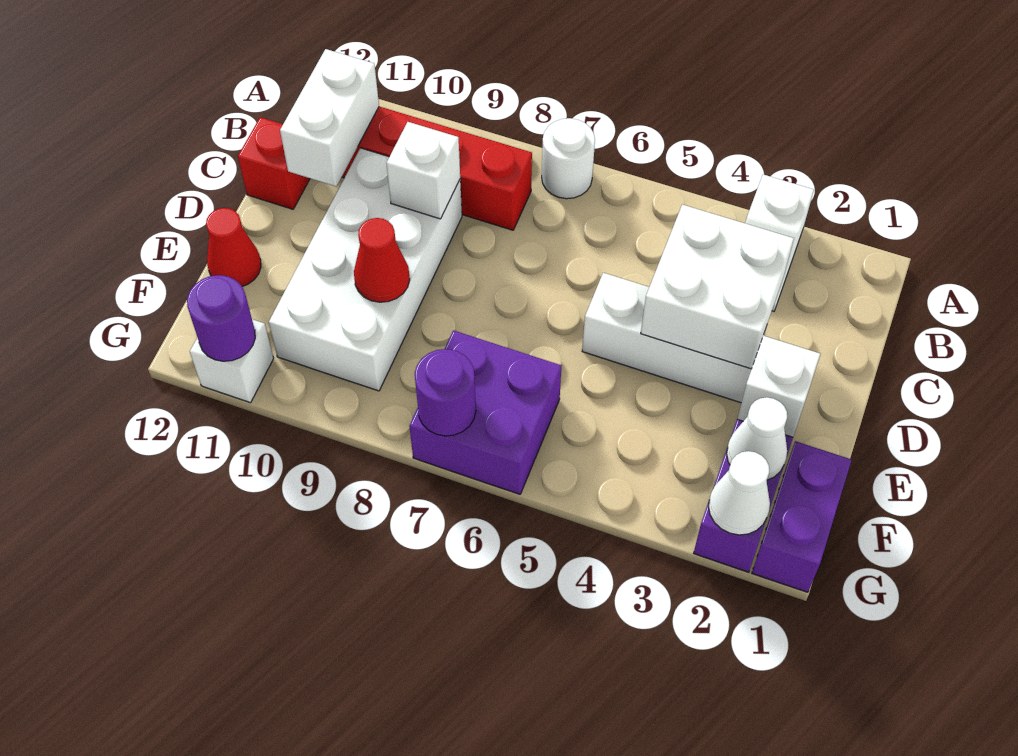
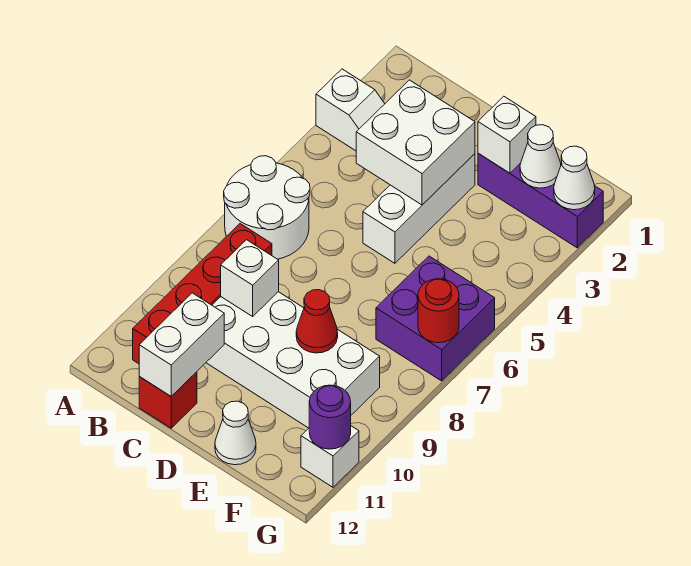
white round brick A7 level 1 -> white round brick A6:B7 level 1
white brick B11:C11 level 2 -> white brick C11:C12 level 2
red cone E12 level 1 -> white cone E12 level 1
purple brick F1:G1 level 1 -> none
purple round brick G7 level 2 -> red round brick G7 level 2

